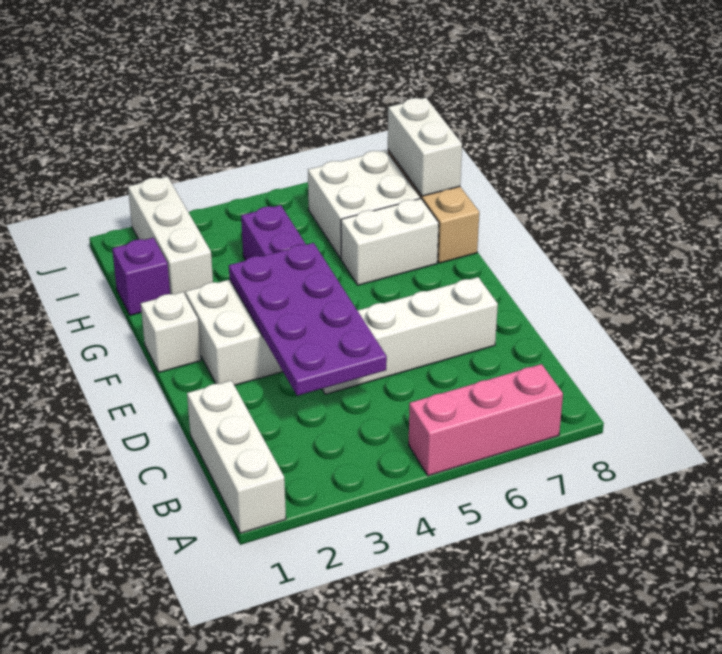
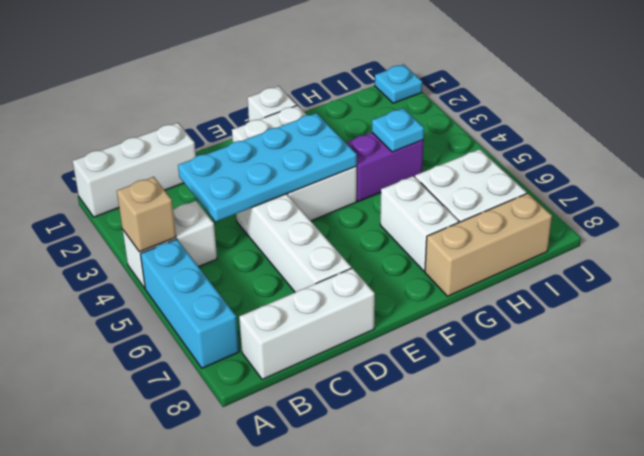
none -> tan brick A4 level 2
pink brick A5:A7 level 1 -> cyan brick A5:A7 level 1
purple plate C3:F4 level 2 -> cyan plate C3:F4 level 2
purple brick H1 level 1 -> none
white brick H2:J2 level 1 -> white brick B8:D8 level 1
none -> cyan plate H4 level 2
white brick H8:I8 level 2 -> white brick A4:B4 level 1
none -> cyan plate J1 level 1

